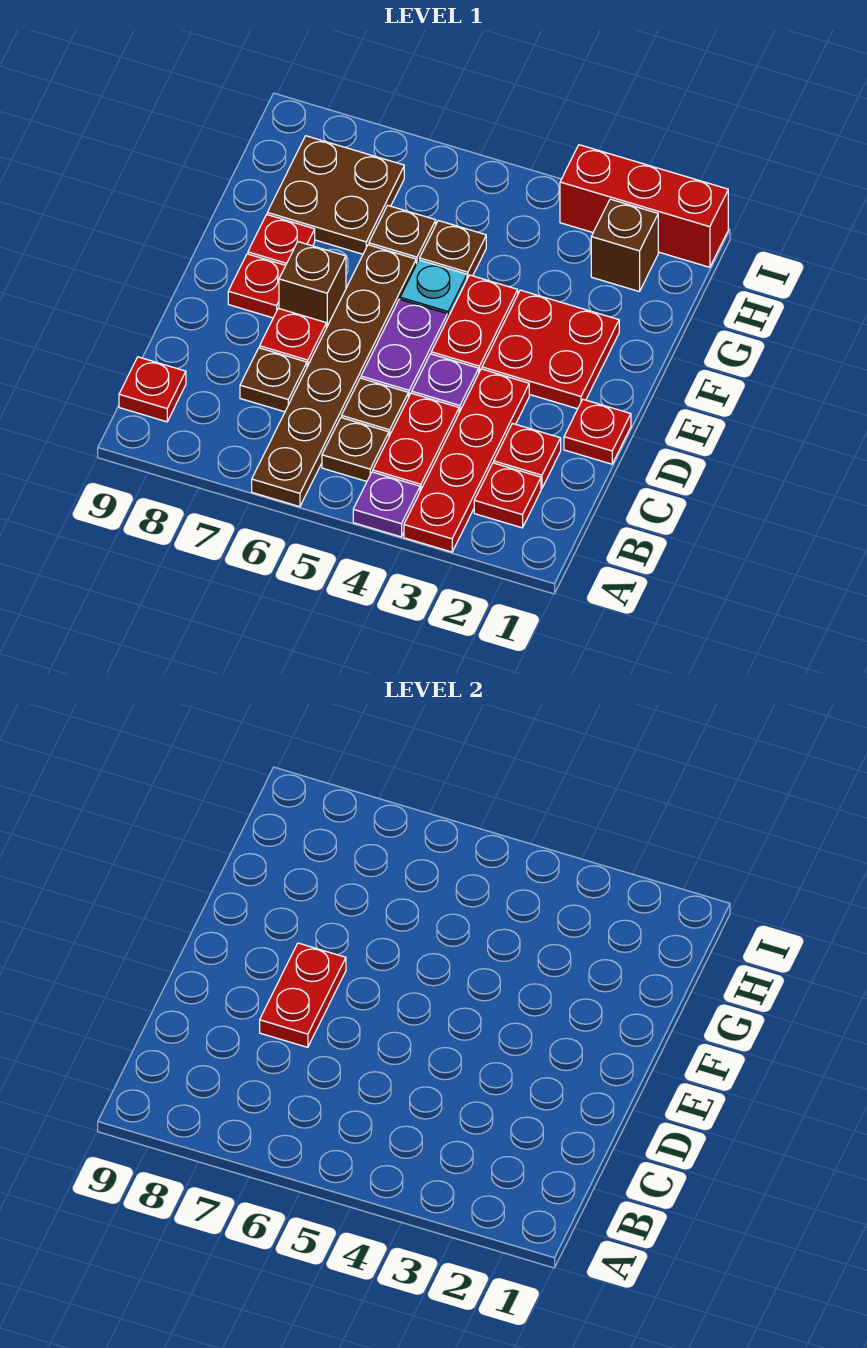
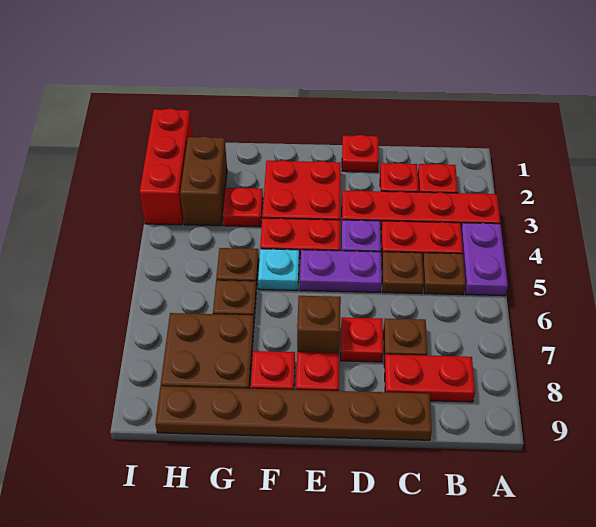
purple plate A4 level 1 -> purple plate A4:A5 level 1
brown plate A6:F6 level 1 -> brown plate C9:H9 level 1
red plate B9 level 1 -> red plate G3 level 1
red plate D7:E7 level 2 -> red plate B8:C8 level 1
brown brick H2 level 1 -> brown brick H2:H3 level 1

